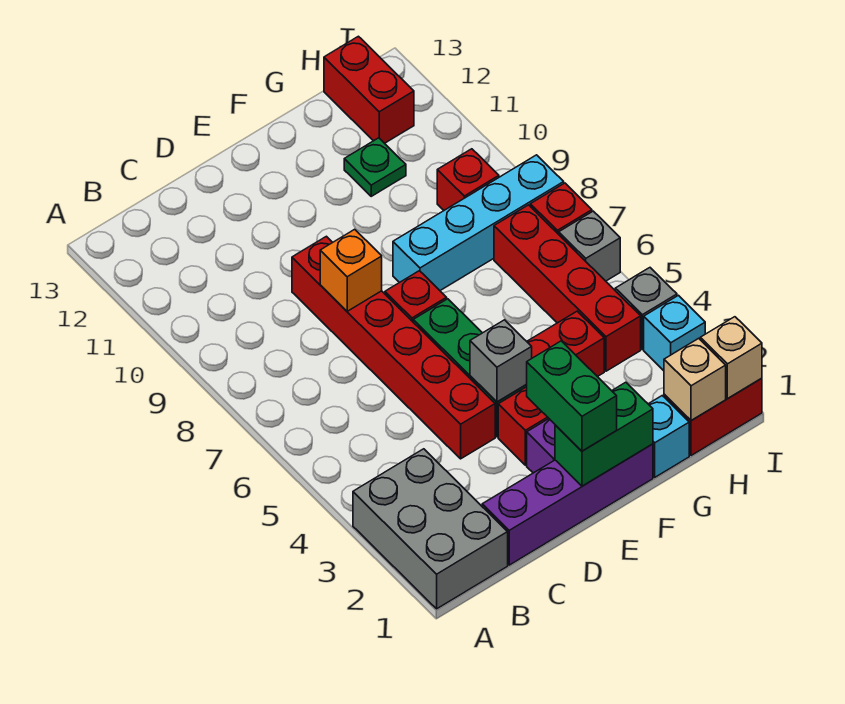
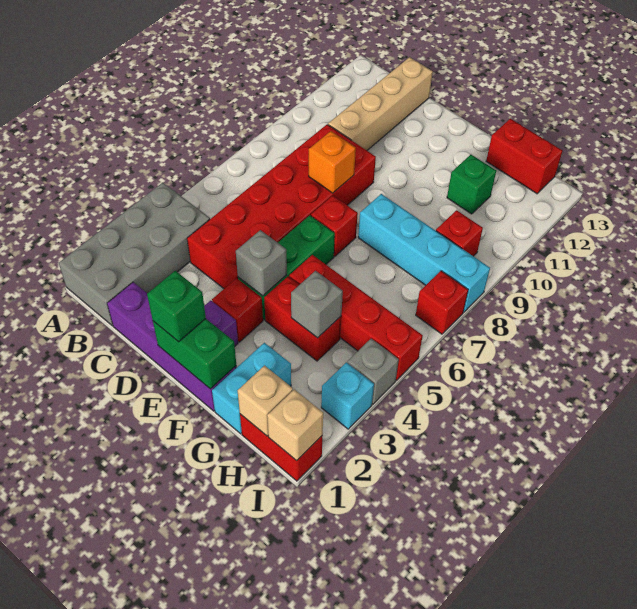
grey brick A1:B3 level 1 -> grey brick A1:B4 level 1
none -> tan brick C10:C13 level 1
red brick D4:D9 level 1 -> red brick C4:D9 level 1
green brick E1:E2 level 3 -> green brick E1 level 3
cyan brick G1 level 1 -> cyan brick G1:G2 level 1
green plate G11 level 1 -> green brick G11 level 1
red brick H4:H7 level 1 -> red brick F5:I5 level 1
red brick H12:H13 level 1 -> red brick G13:H13 level 1
grey brick I6 level 1 -> grey brick G4 level 2

